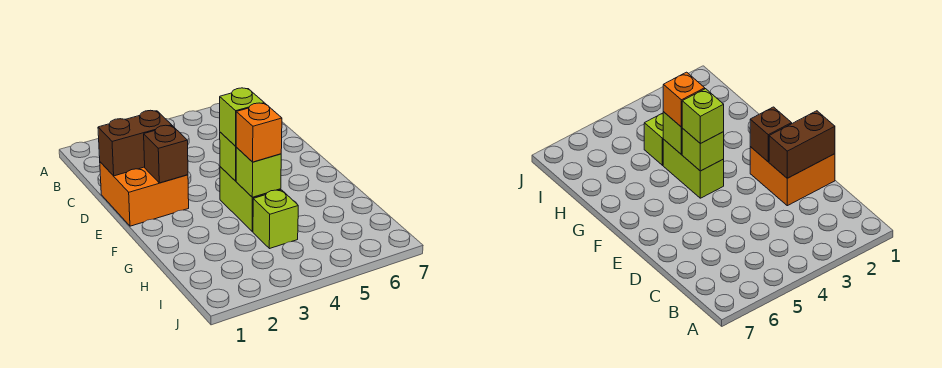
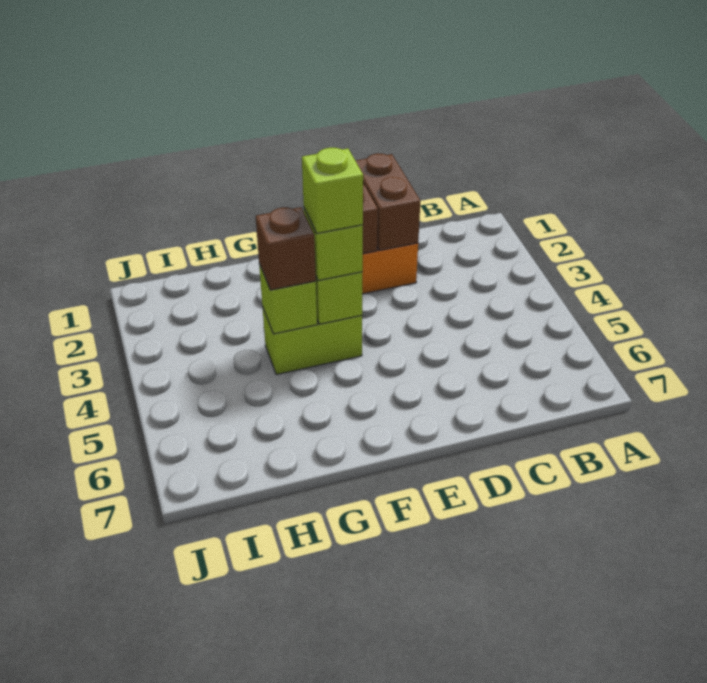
orange brick G4 level 3 -> brown brick G4 level 3
lime brick H4 level 1 -> lime brick F4 level 4

